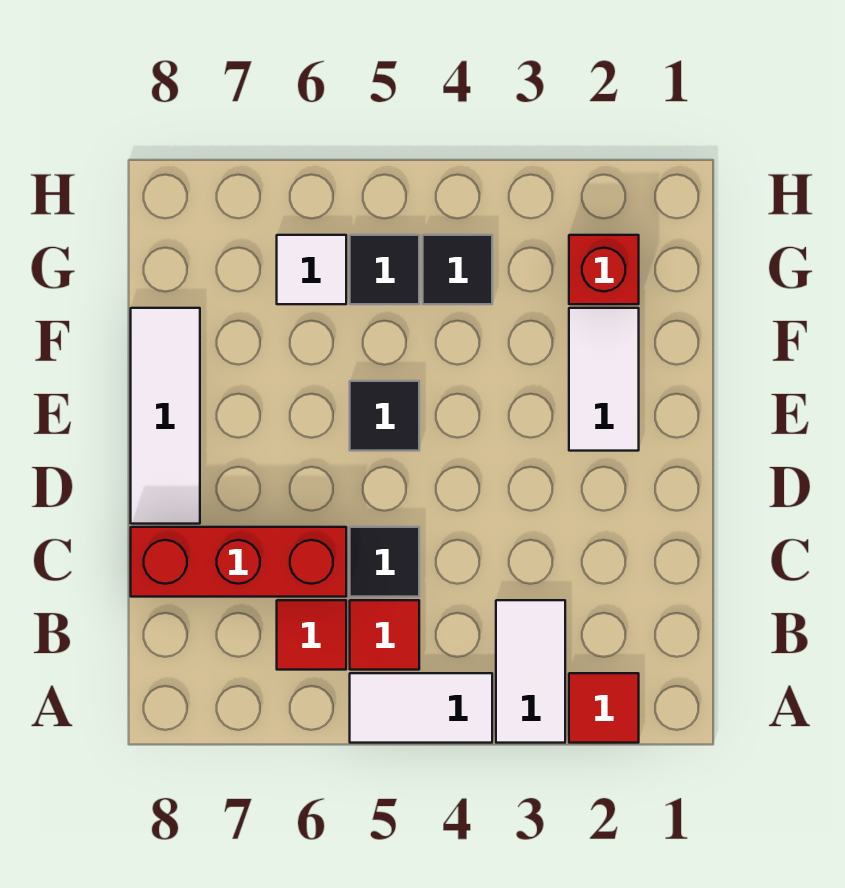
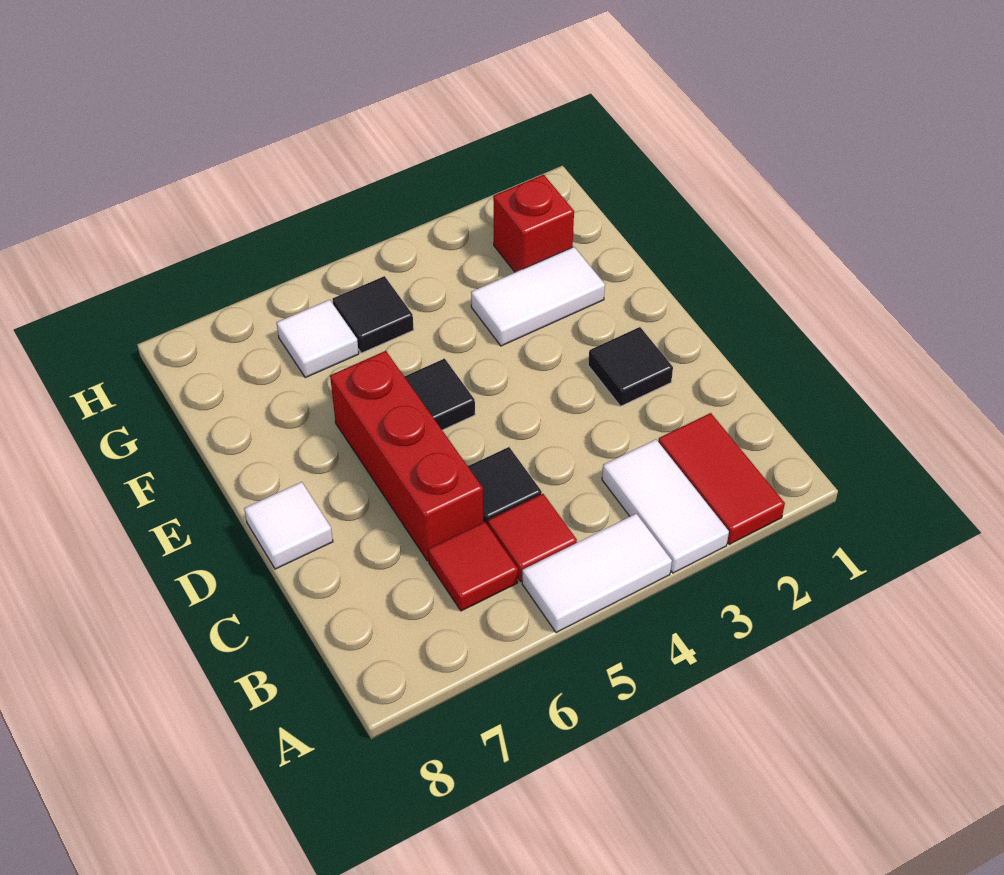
red tile A2 level 1 -> red tile A2:B2 level 1
red brick C6:C8 level 1 -> red brick C6:E6 level 1
white tile D8:F8 level 1 -> white tile D8 level 1
white tile E2:F2 level 1 -> white tile F2:F3 level 1
black tile G4 level 1 -> black tile D2 level 1

